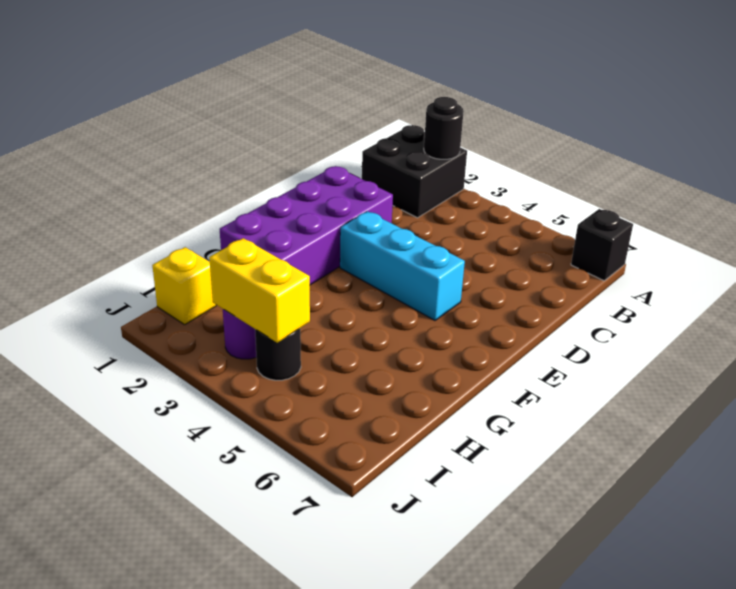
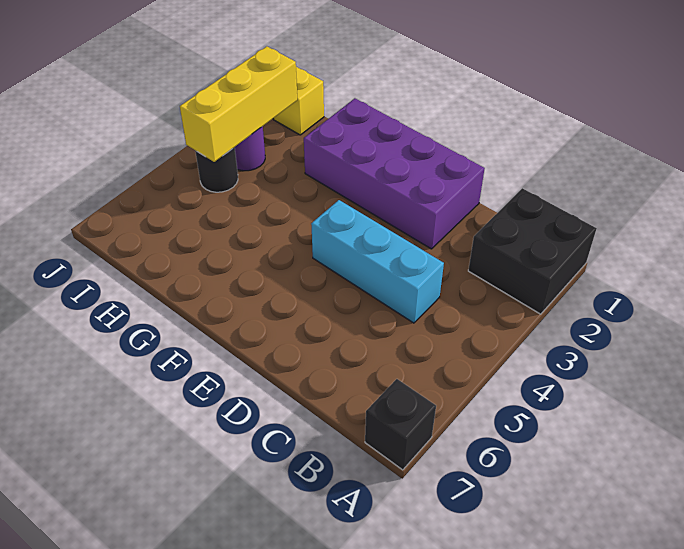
black round brick A2 level 2 -> none
cyan brick E3:E5 level 1 -> cyan brick C4:E4 level 1
yellow brick I3:I4 level 2 -> yellow brick I2:I4 level 2

